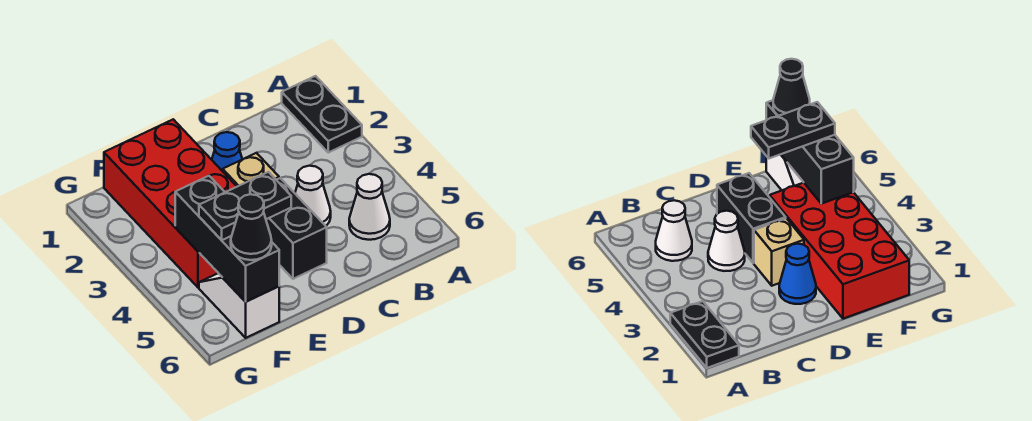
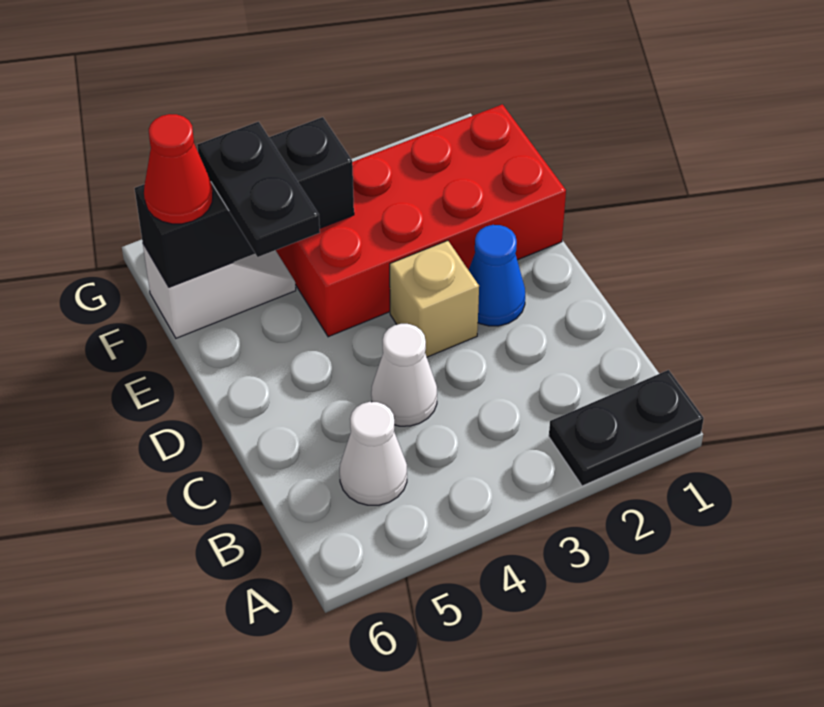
black brick D4:D5 level 1 -> none
black cone F6 level 3 -> red cone F6 level 3

